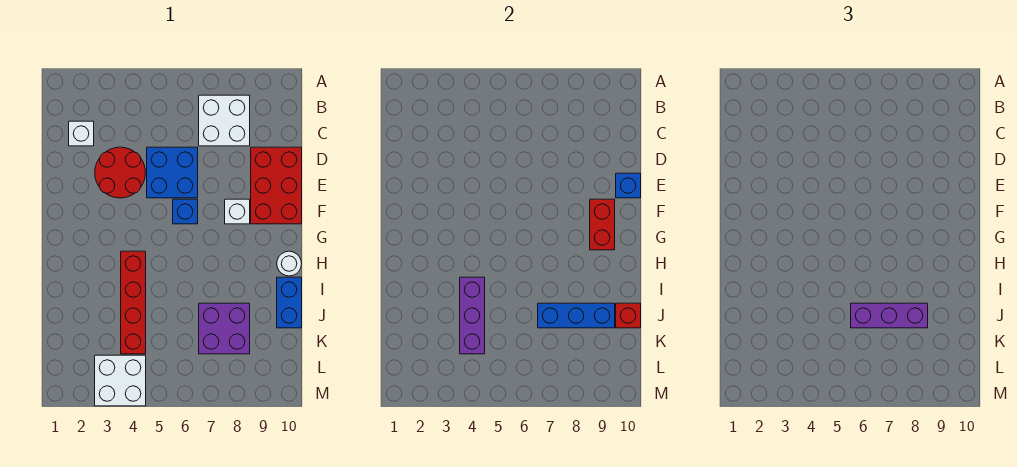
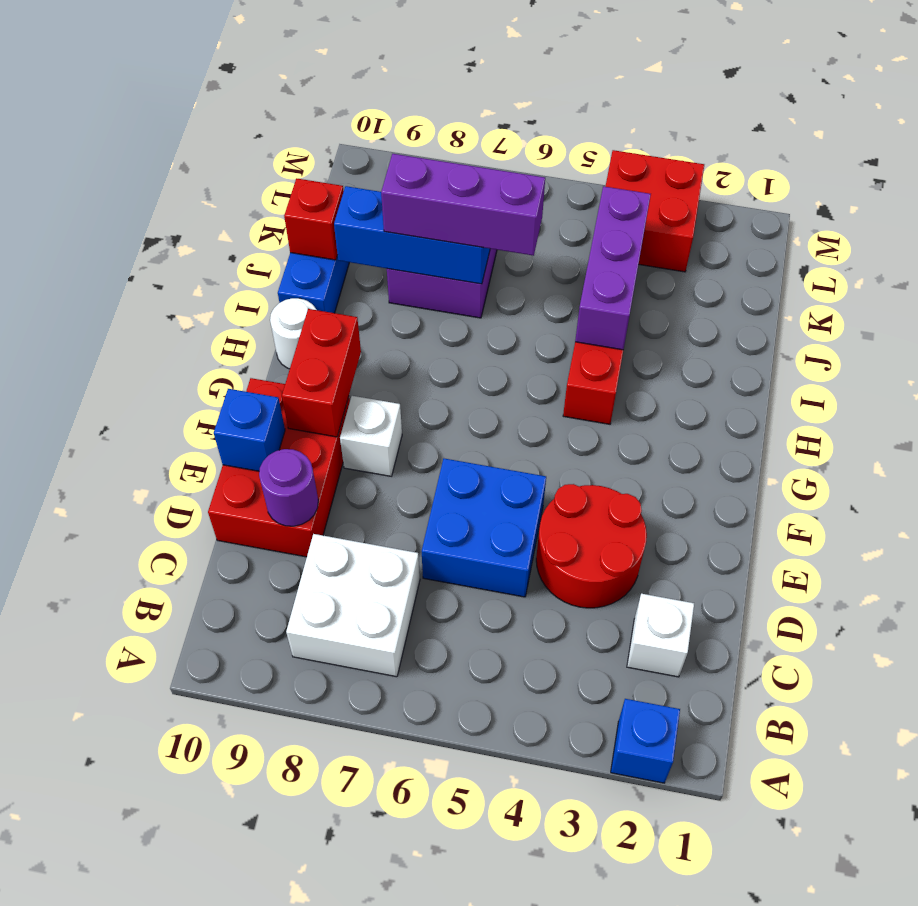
none -> purple round brick D9 level 2
blue brick F6 level 1 -> blue brick A2 level 1
white brick L3:M4 level 1 -> red brick L3:M4 level 1

